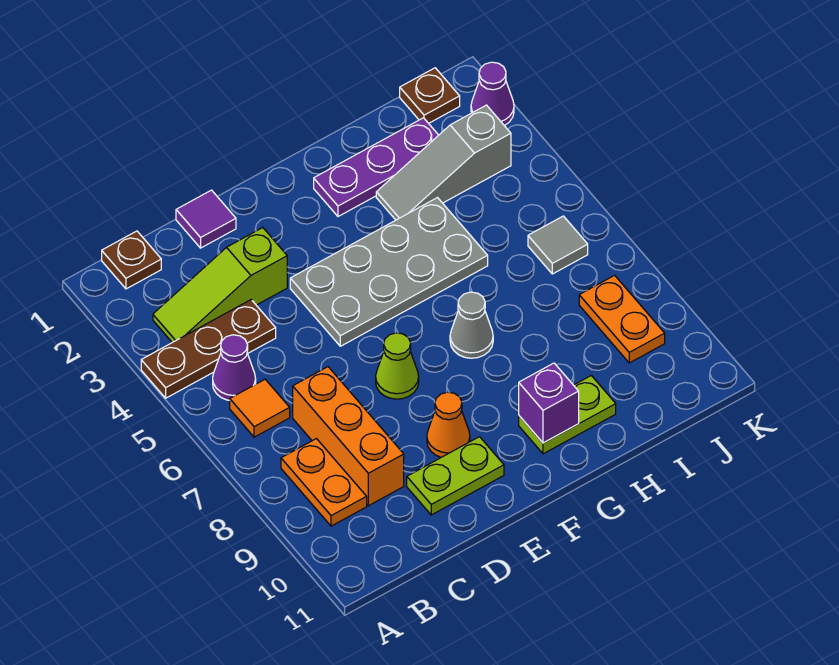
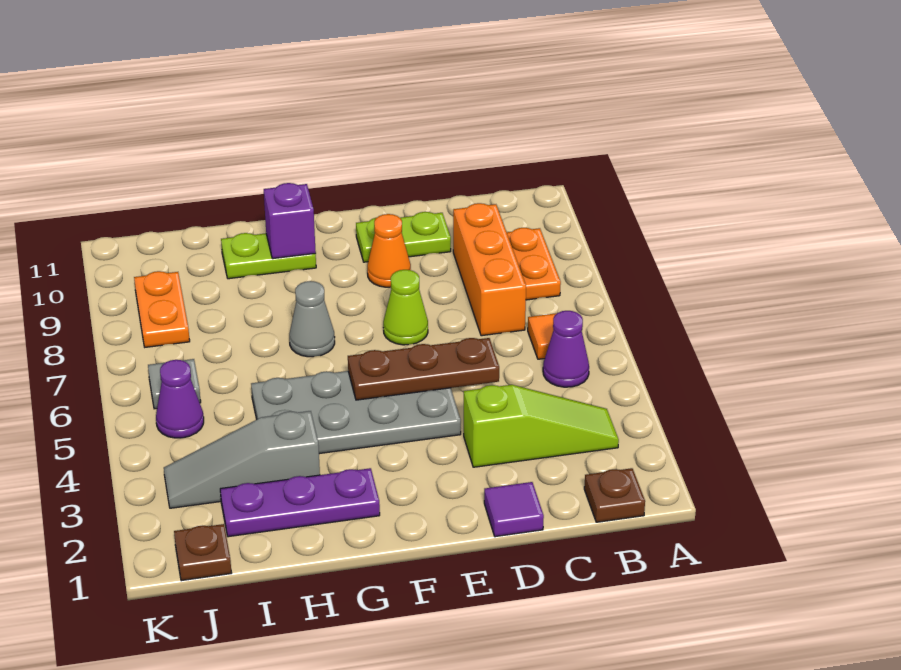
brown plate A4:C4 level 1 -> brown plate D5:F5 level 2
grey slope H3:J3 level 1 top J -> grey slope H3:J3 level 1 top H
purple cone K2 level 1 -> purple cone J5 level 1

